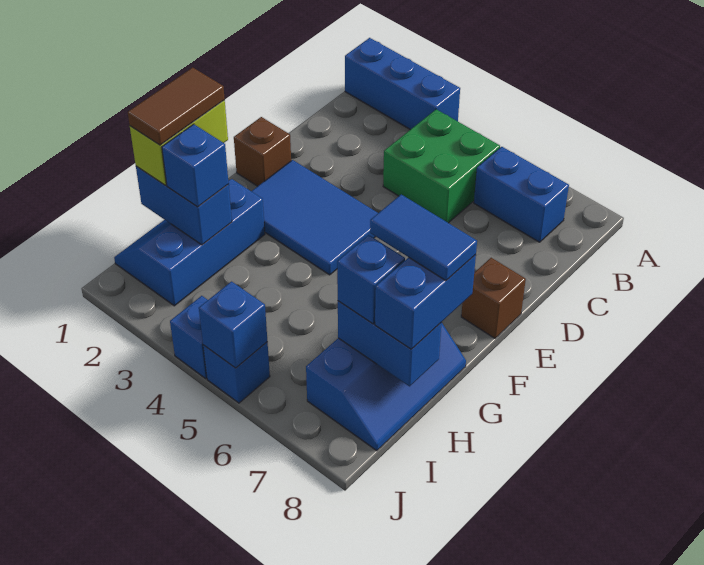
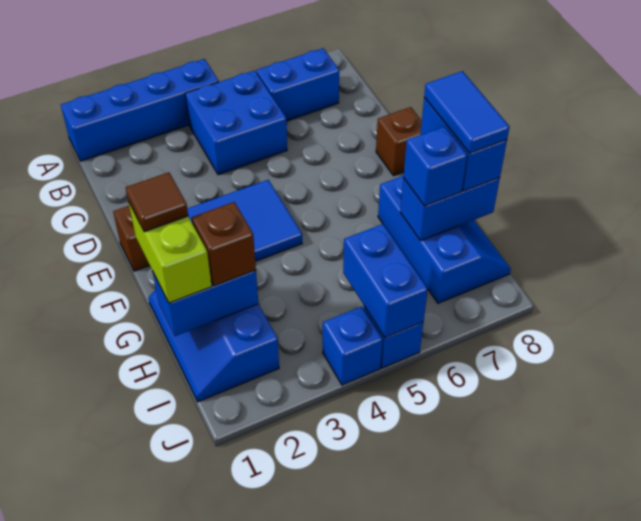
blue brick A1:A3 level 1 -> blue brick A1:A4 level 1
green brick B4:C5 level 1 -> blue brick B4:C5 level 1
brown tile G1:H1 level 4 -> brown tile G1 level 4
blue tile G7:G8 level 4 -> blue tile G8:H8 level 4
blue brick H2 level 3 -> brown brick H2 level 3
blue brick J5 level 2 -> blue brick I5:J5 level 2

